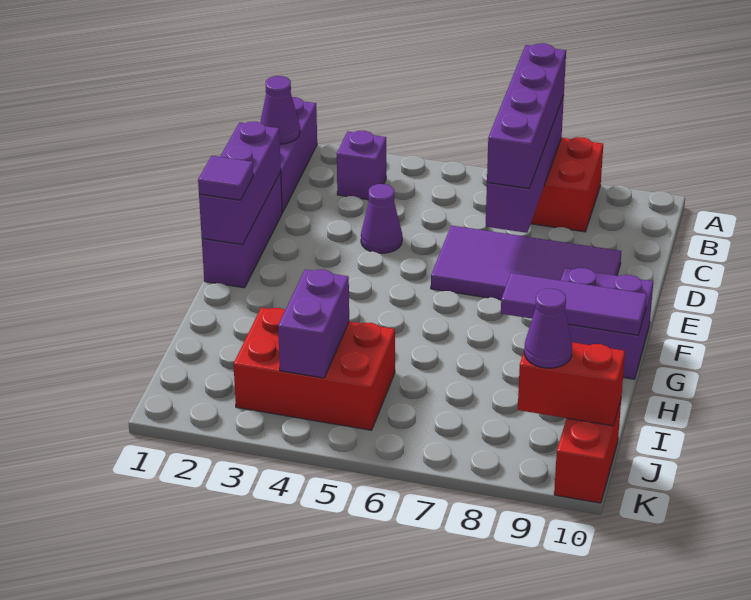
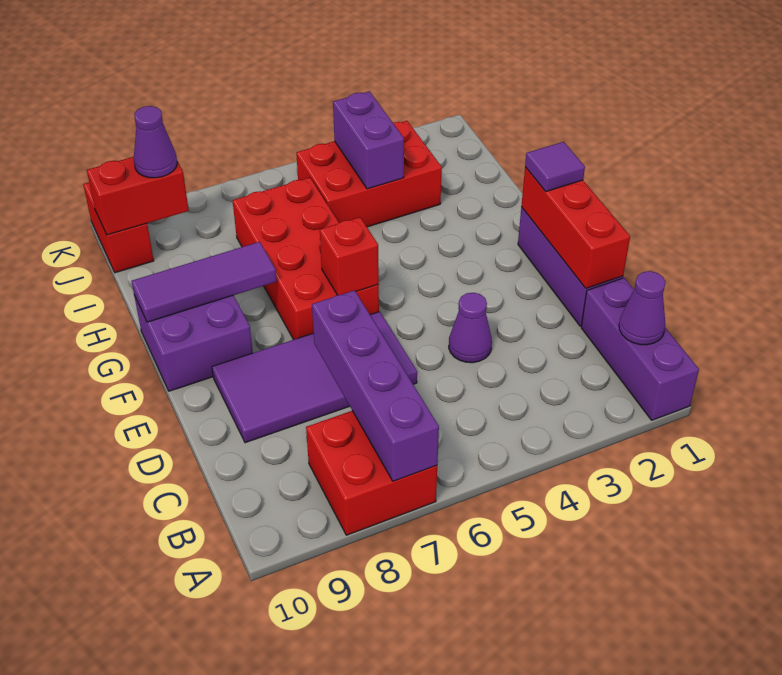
purple brick A7:D7 level 3 -> none
purple brick B3 level 1 -> none
purple brick D1:F1 level 2 -> red brick D1:F1 level 2
none -> red brick F6:I7 level 1
none -> red brick F6 level 2

